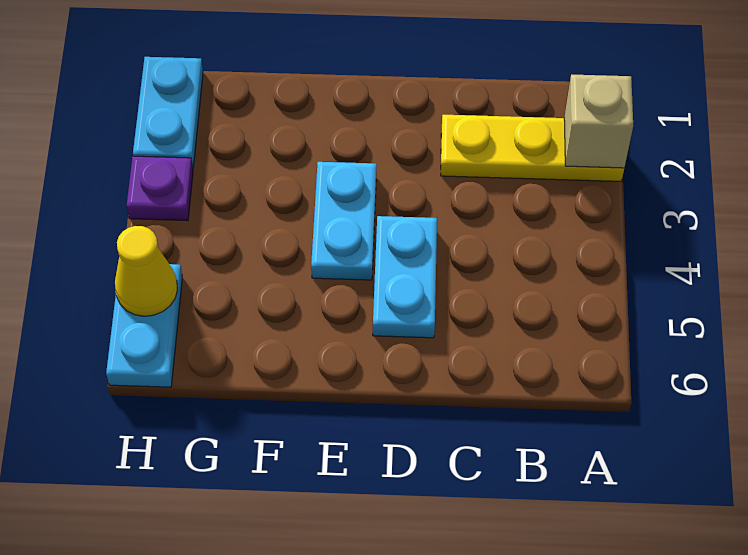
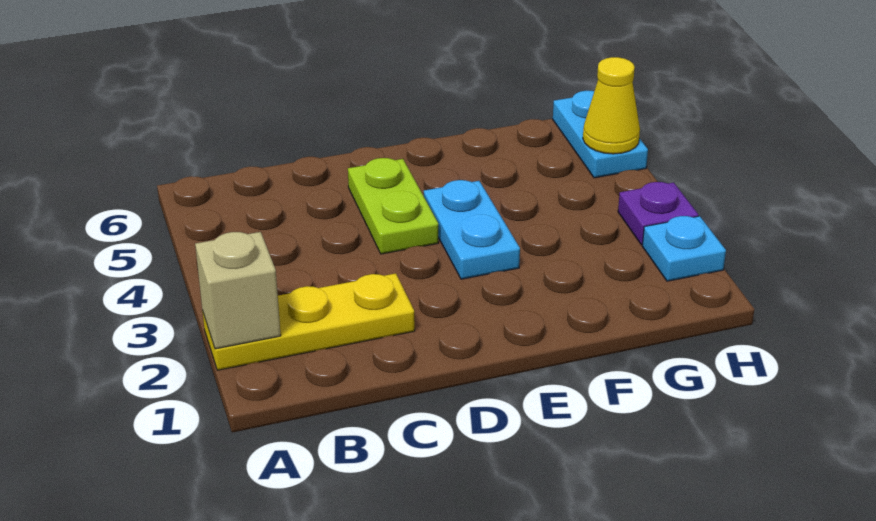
cyan plate D4:D5 level 1 -> lime plate D4:D5 level 1
cyan plate H1:H2 level 1 -> cyan plate H2 level 1

